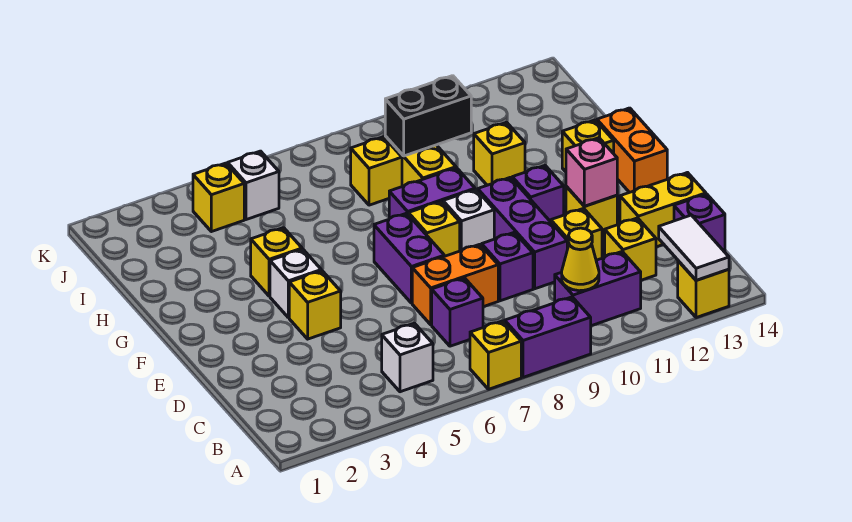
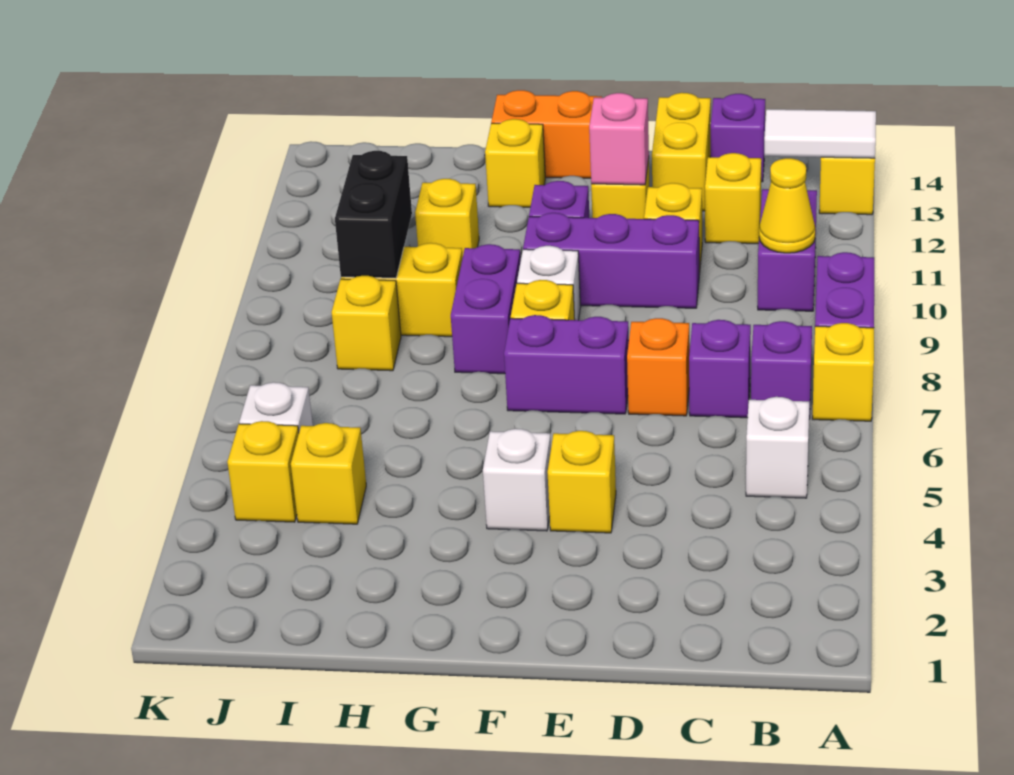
orange brick D7:D8 level 1 -> orange brick D7 level 1
purple brick D9 level 1 -> purple brick B7 level 1
yellow brick G4 level 1 -> yellow brick I4 level 1

